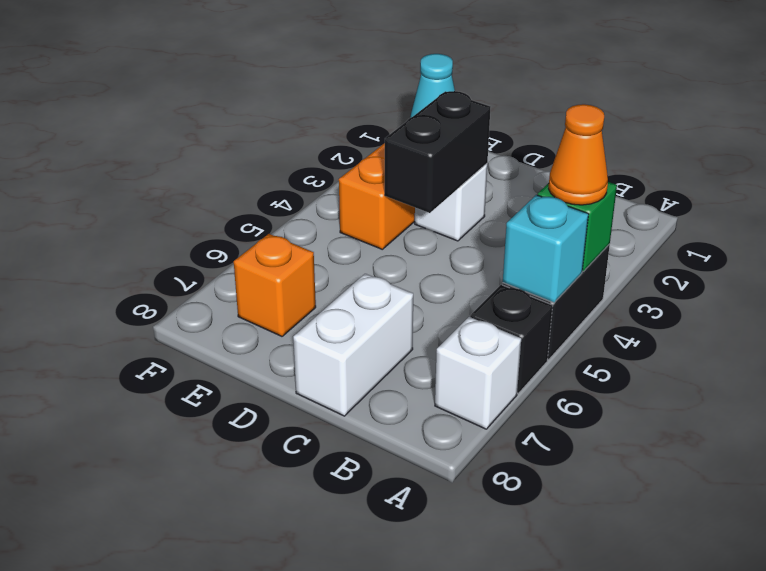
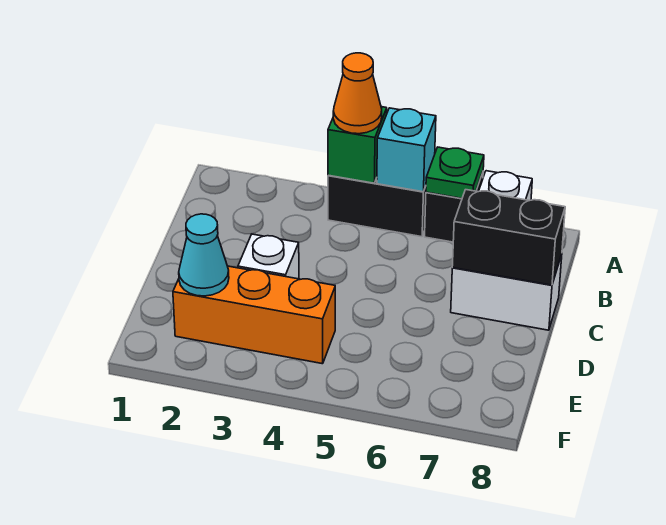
none -> green plate A6 level 2
black brick D3:D4 level 2 -> black brick C7:C8 level 2
orange brick E7 level 1 -> none

